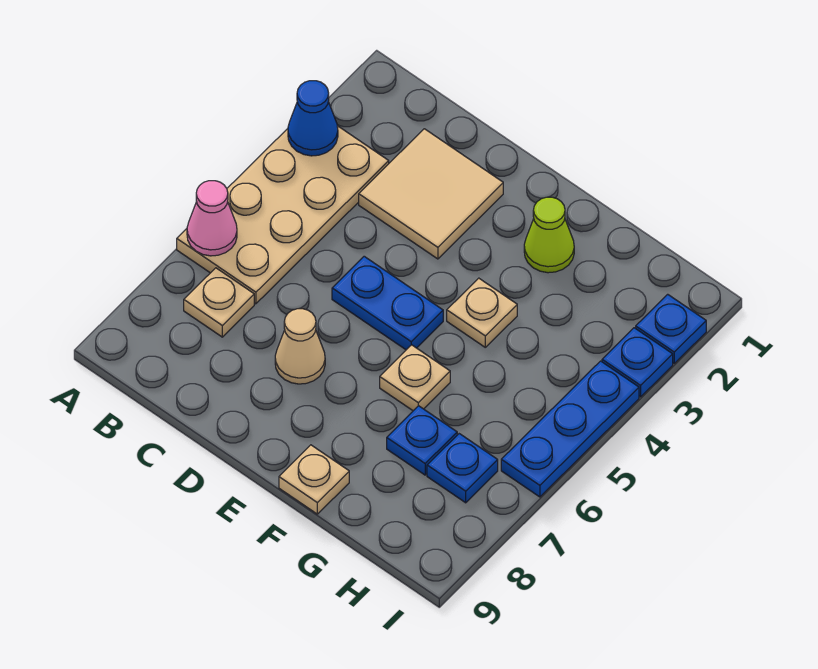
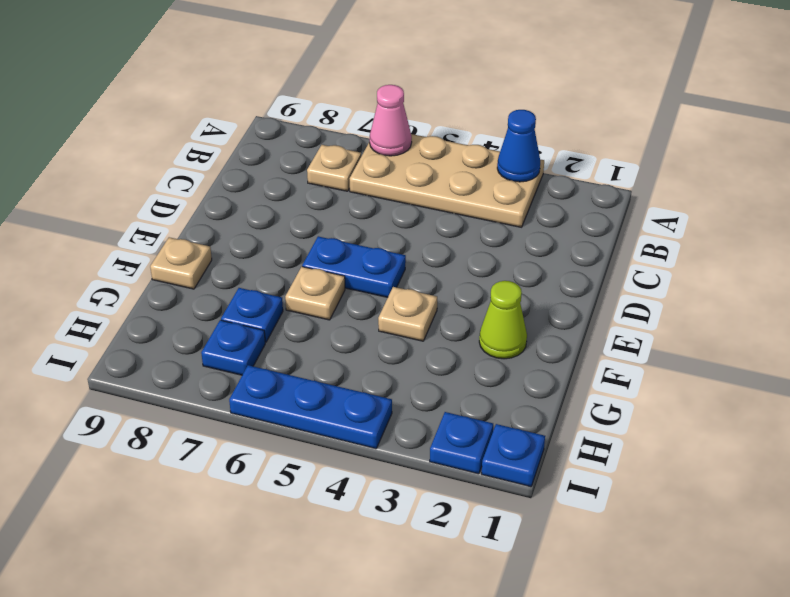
tan tile C2:D3 level 1 -> none
blue plate D5:E5 level 1 -> blue plate E5:E6 level 1
tan cone D7 level 1 -> none
blue plate I3 level 1 -> blue plate I1 level 1

